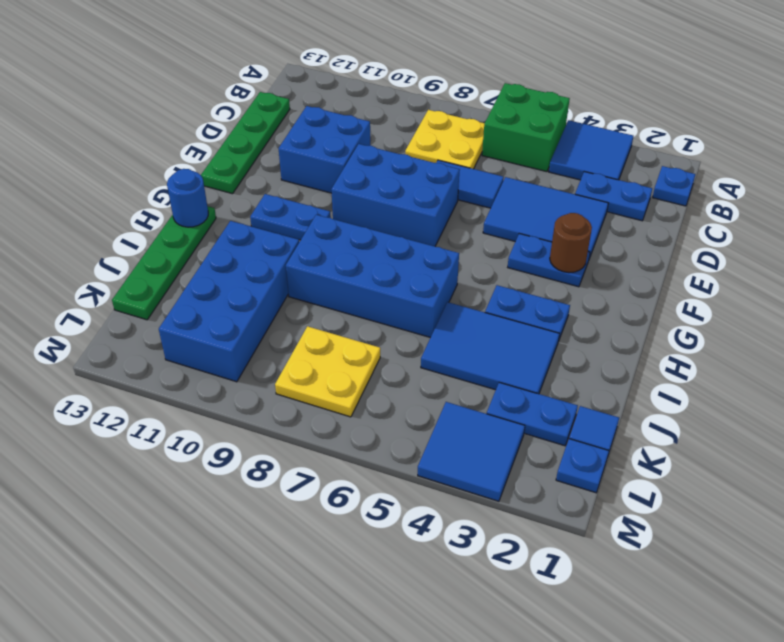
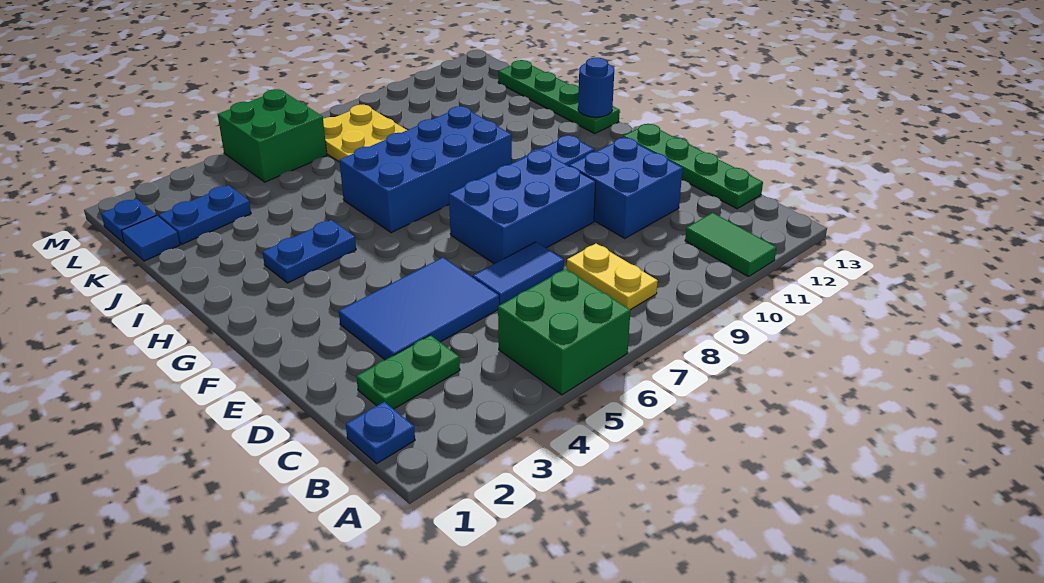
blue tile A3:B4 level 1 -> none
none -> green tile A11:B11 level 1
yellow plate B7:C8 level 1 -> yellow plate B8:C8 level 1
blue plate C2:C3 level 1 -> green plate C2:C3 level 1
blue plate F3:F4 level 1 -> none
brown round brick F3 level 2 -> none
blue tile I3:J5 level 1 -> none
blue brick I10:L11 level 1 -> none
blue tile L3:M4 level 1 -> none
none -> green brick L5:M6 level 1

